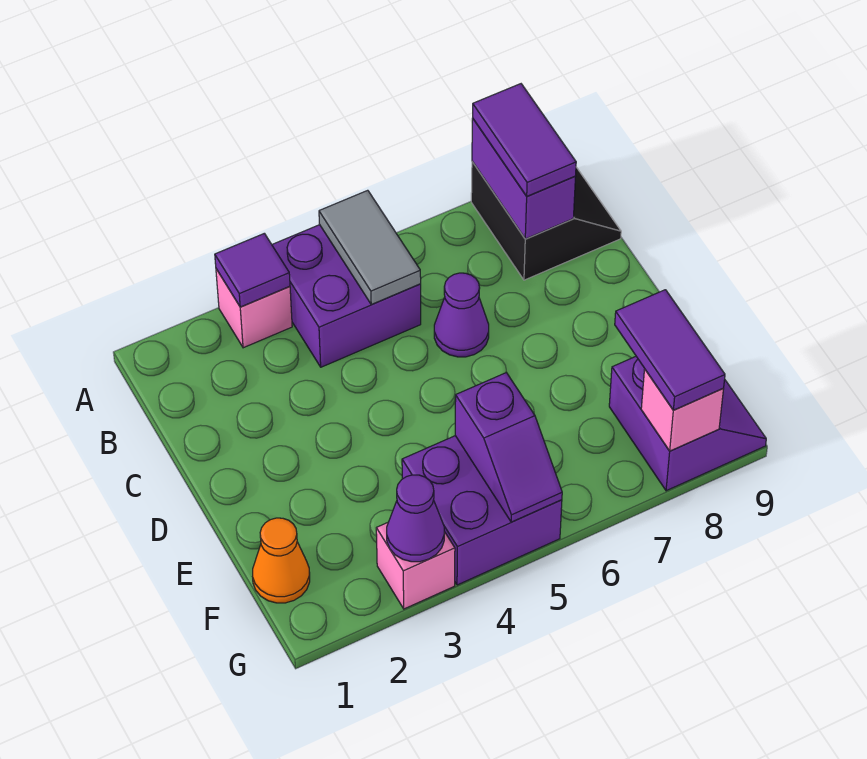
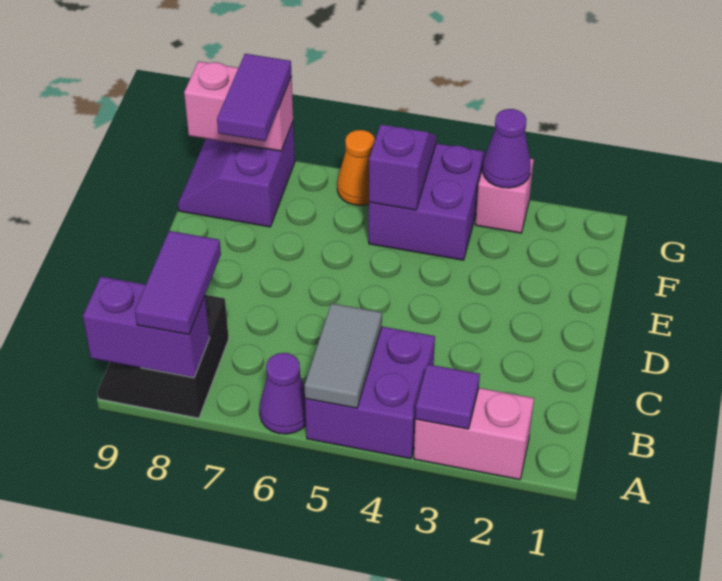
pink brick A3 level 1 -> pink brick A2:A3 level 1
purple brick A8:B8 level 2 -> purple brick A8:A9 level 2
purple cone C6 level 1 -> purple cone A6 level 1
orange cone F1 level 1 -> orange cone G6 level 1
pink brick G8 level 2 -> pink brick G8:G9 level 2

